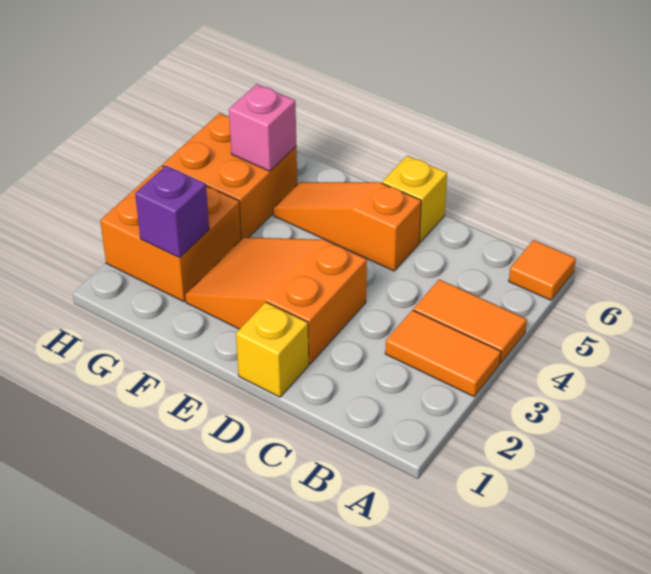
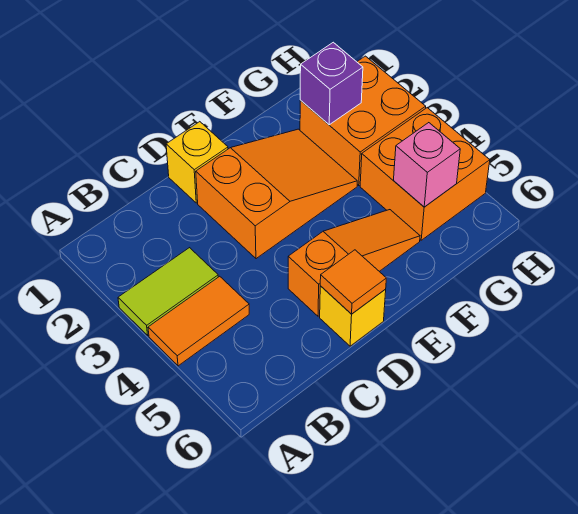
orange tile A3:B3 level 1 -> lime tile A3:B3 level 1
orange tile A6 level 1 -> orange tile D6 level 2

